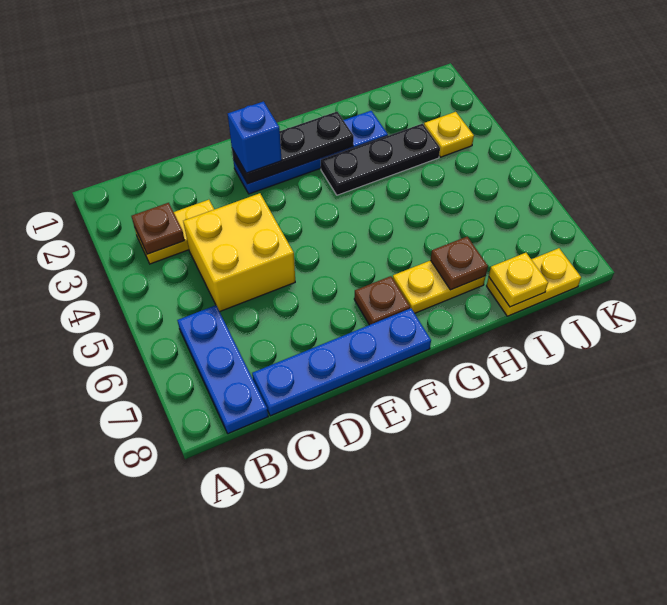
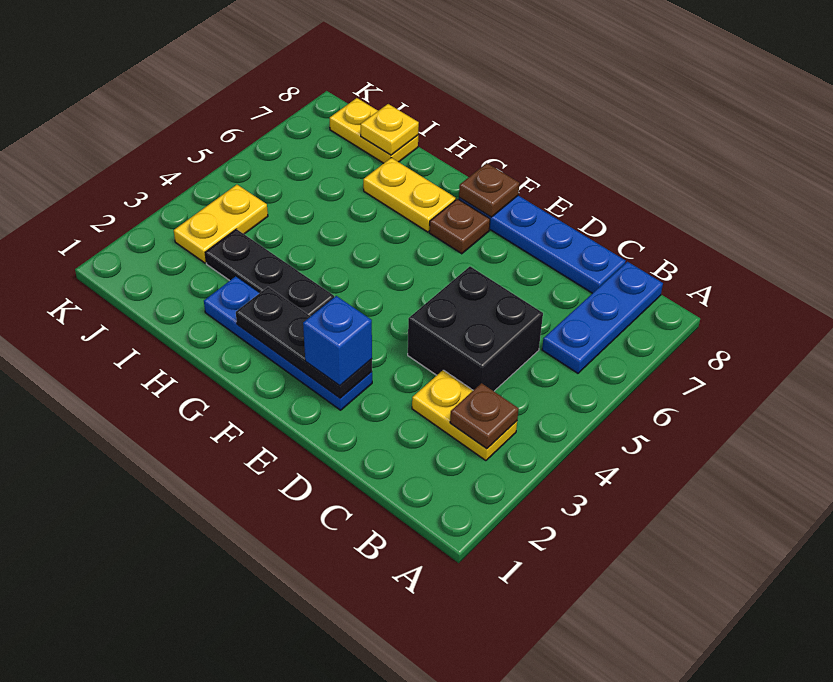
yellow brick C4:D5 level 1 -> black brick C4:D5 level 1
brown plate H7 level 2 -> brown plate F8 level 2
yellow plate J3 level 1 -> yellow plate J3:J4 level 1

